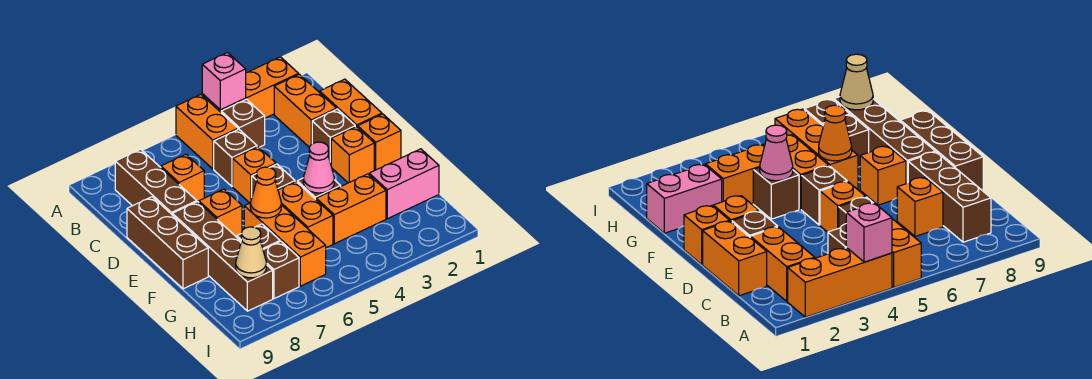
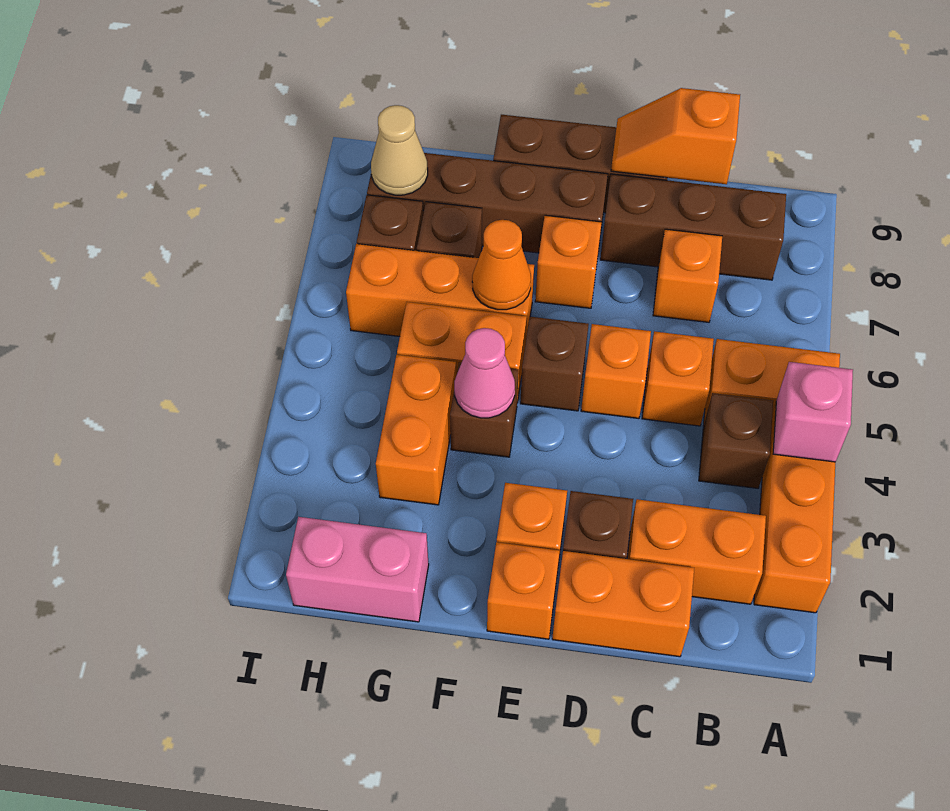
brown brick C5 level 1 -> orange brick C5 level 1
none -> orange slope C9:D9 level 2 top C
pink brick G1:G2 level 1 -> pink brick G1:H1 level 1

